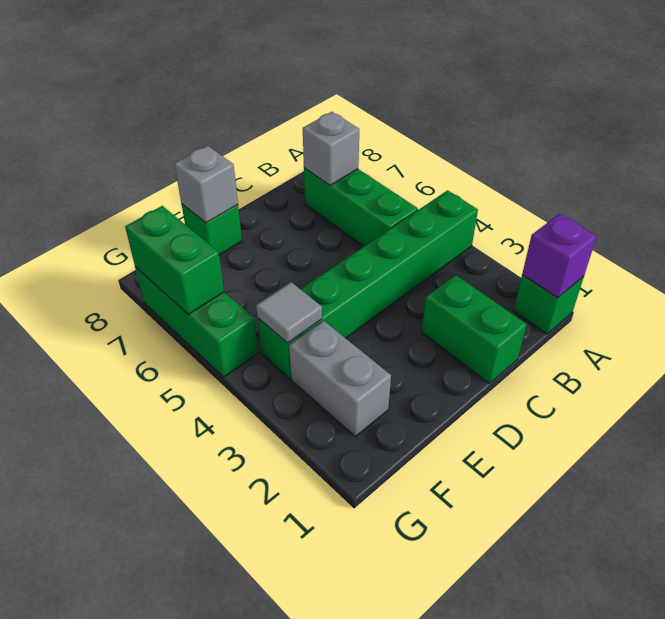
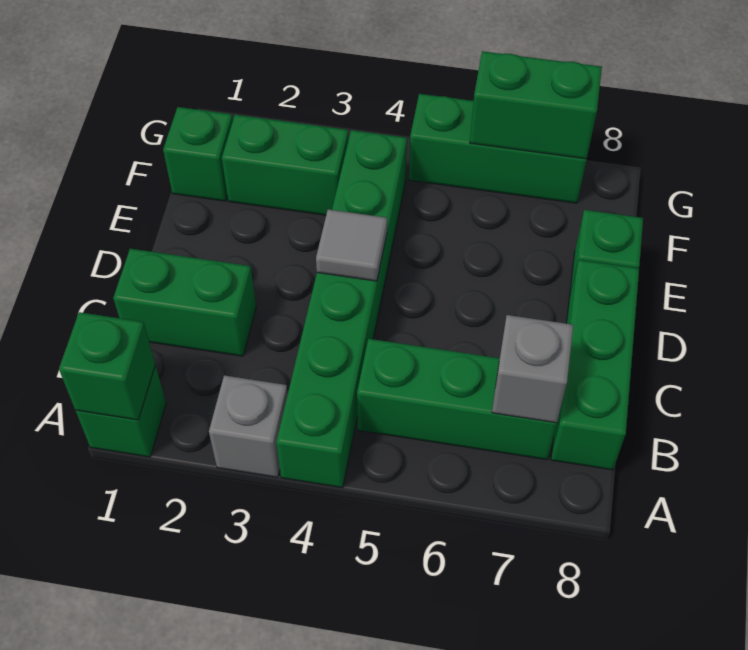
purple brick A1 level 2 -> green brick A1 level 2
none -> green brick B8:D8 level 1
grey brick E8 level 2 -> grey brick A3 level 1
none -> green brick F1 level 1
grey brick F2:F3 level 1 -> green brick F2:F3 level 1
grey tile F4 level 2 -> grey tile D4 level 2

